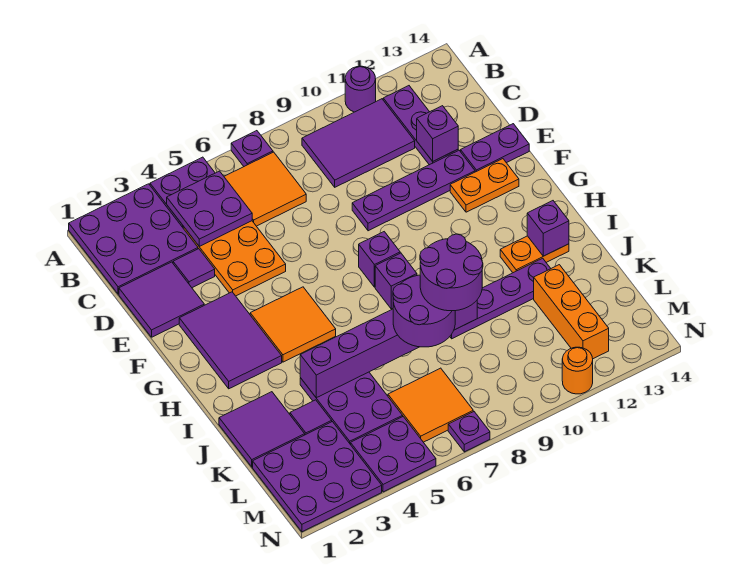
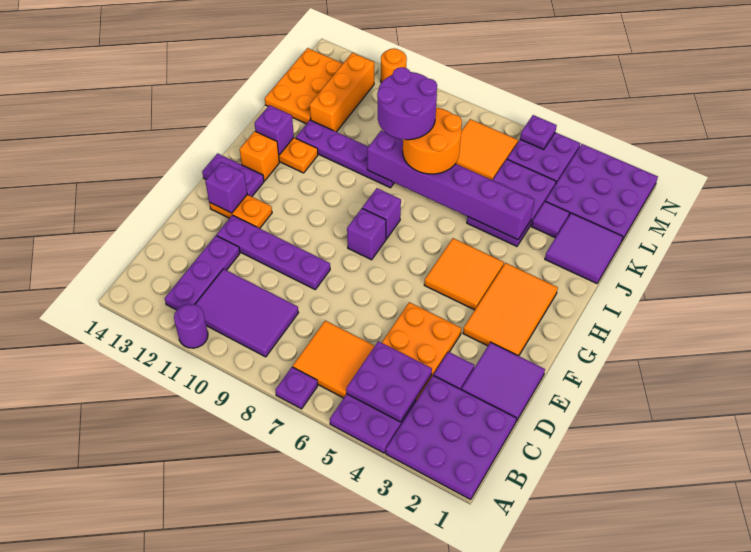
purple brick D12 level 2 -> purple brick F13 level 2
purple plate E13:E14 level 1 -> purple plate G13:G14 level 1
purple tile F2:H3 level 1 -> orange tile F2:H3 level 1
none -> orange brick H13 level 1
purple round brick J7:K8 level 3 -> orange round brick J7:K8 level 3
none -> orange plate K13:M14 level 1
purple plate N7 level 1 -> purple plate N5 level 2

